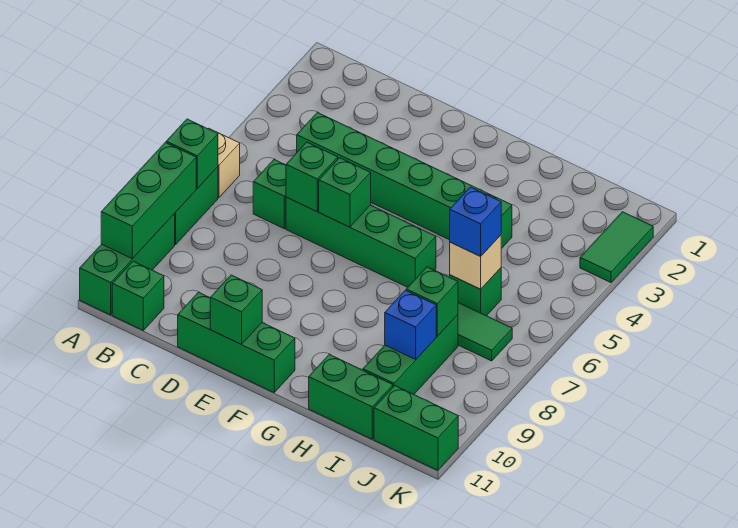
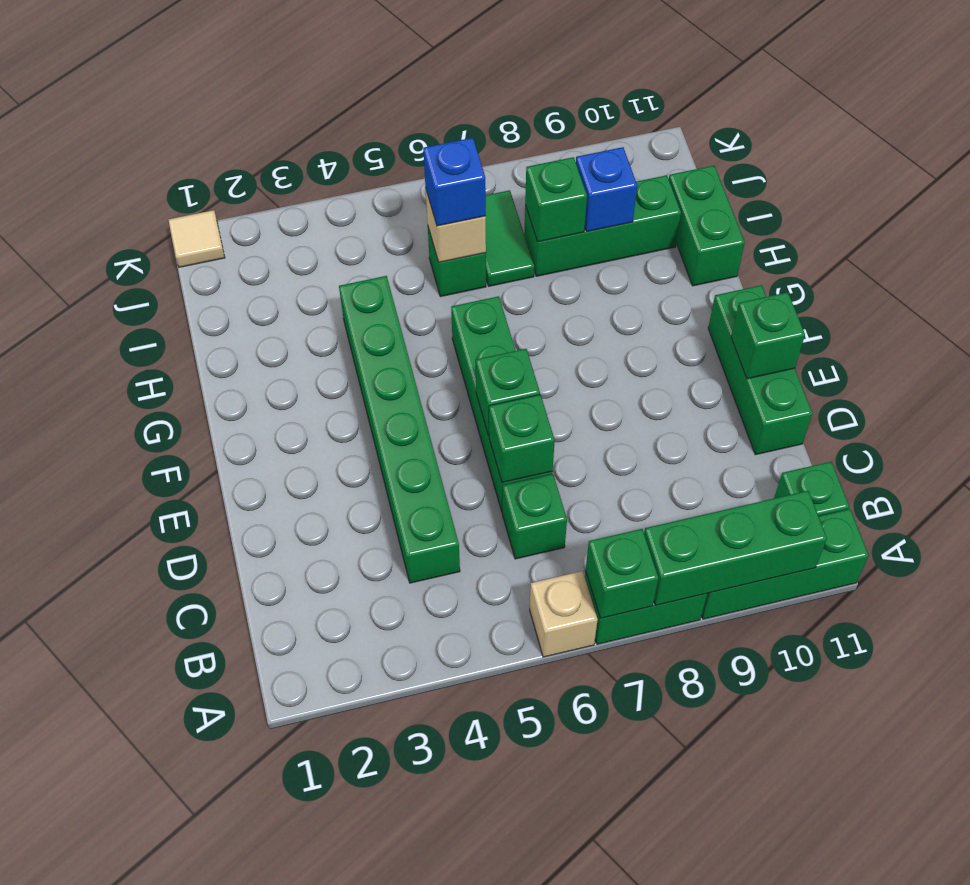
green brick J11:K11 level 1 -> none
none -> tan tile K1 level 1
green tile K2:K3 level 1 -> none

